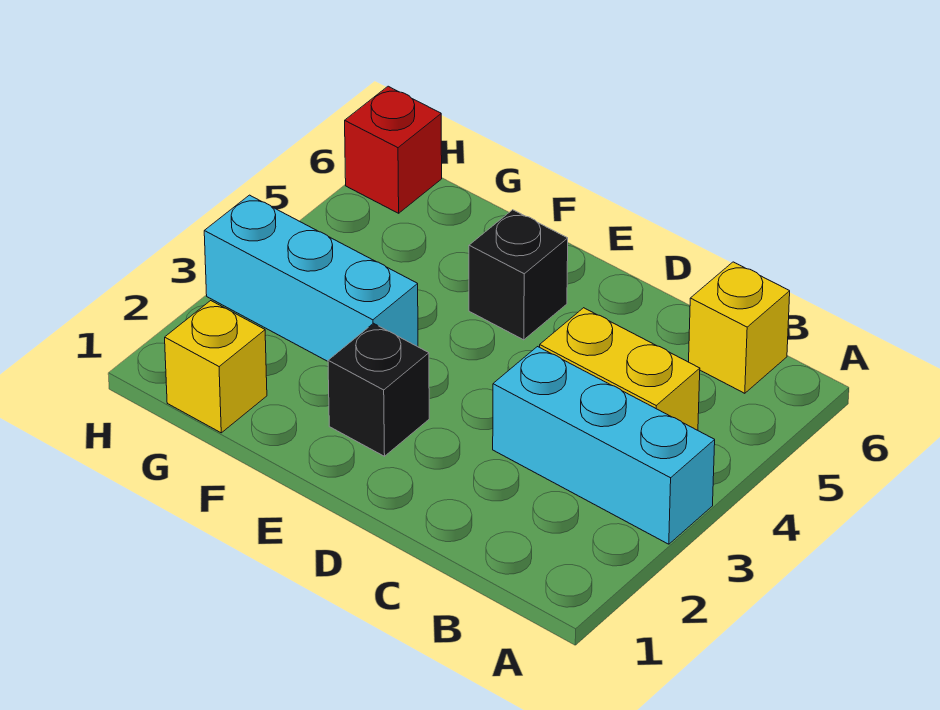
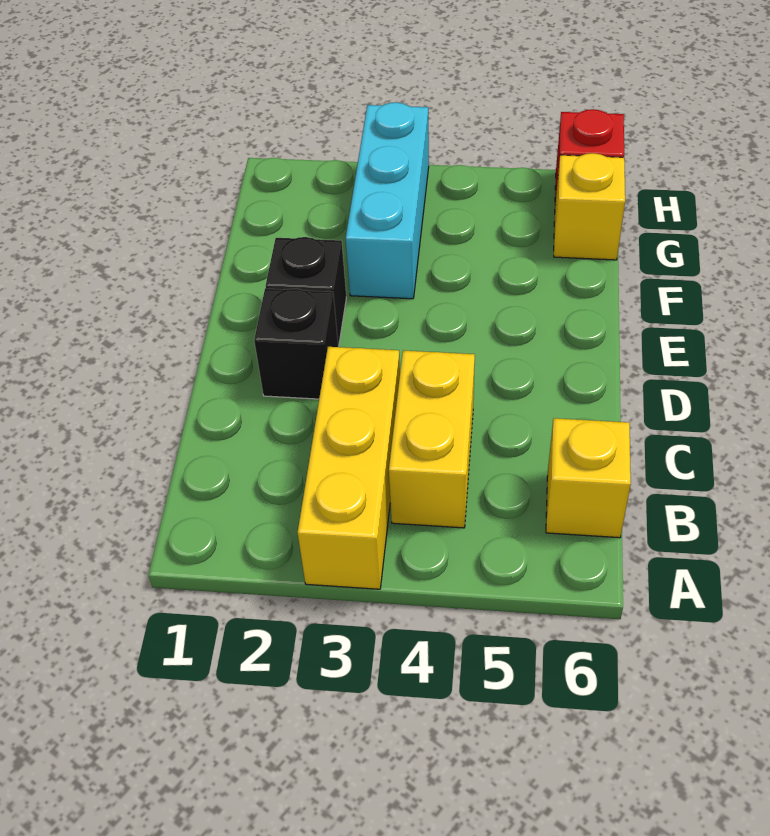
cyan brick A3:C3 level 1 -> yellow brick A3:C3 level 1
black brick E5 level 1 -> black brick D2 level 1
yellow brick G1 level 1 -> yellow brick G6 level 1

